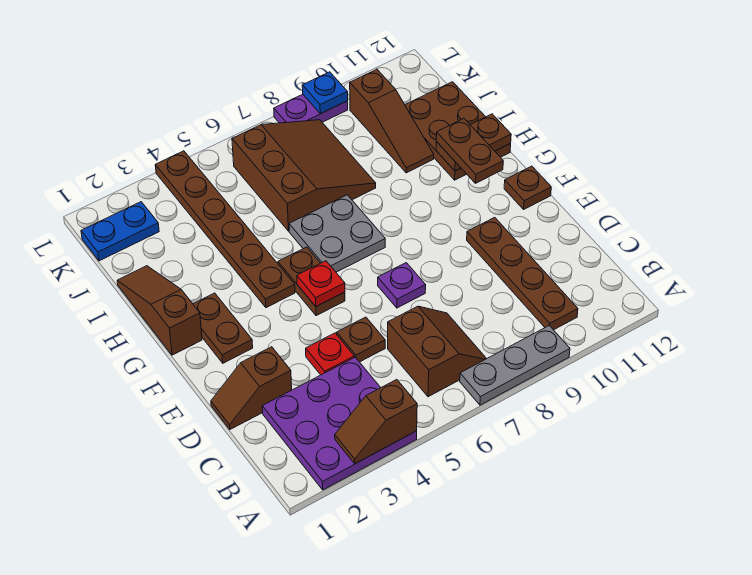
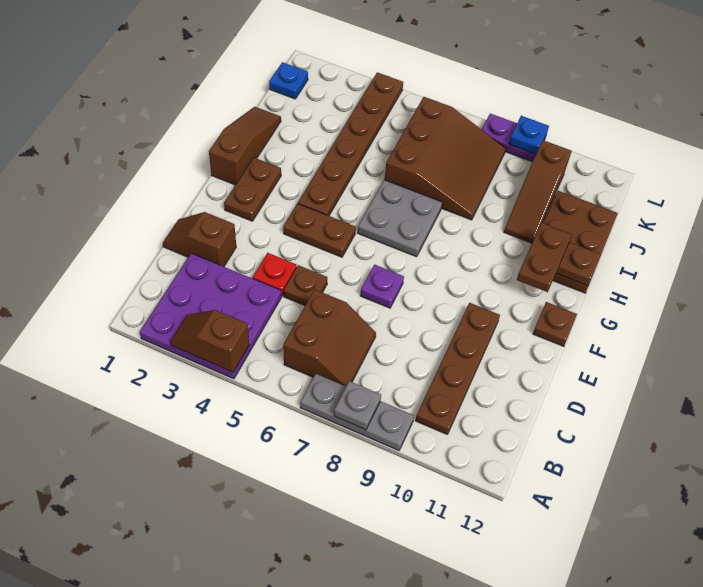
none -> grey plate A8 level 2
brown plate F5:G5 level 1 -> brown plate F4:F5 level 1
red plate F5 level 2 -> none
blue plate K1:K2 level 1 -> blue plate K1 level 1

